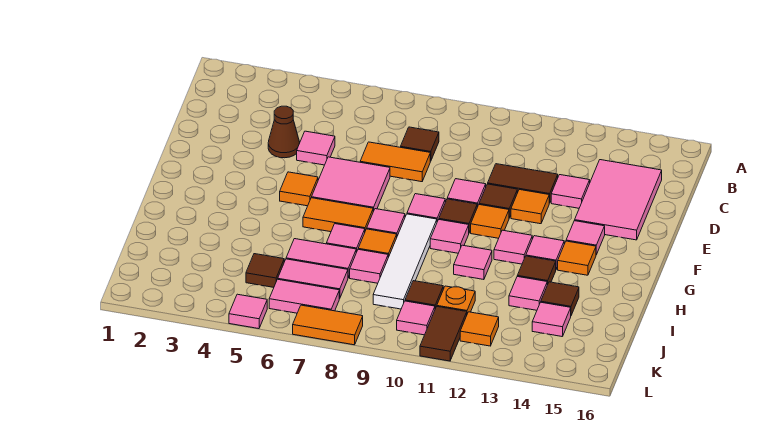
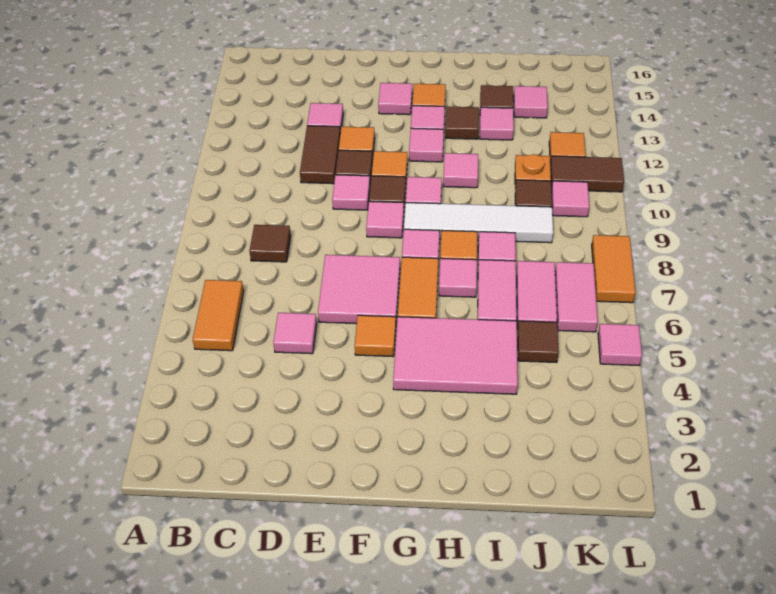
pink tile C14:E15 level 1 -> pink tile G4:I5 level 1
brown cone D4 level 1 -> none
orange tile D7:D8 level 1 -> orange tile B5:B6 level 1

